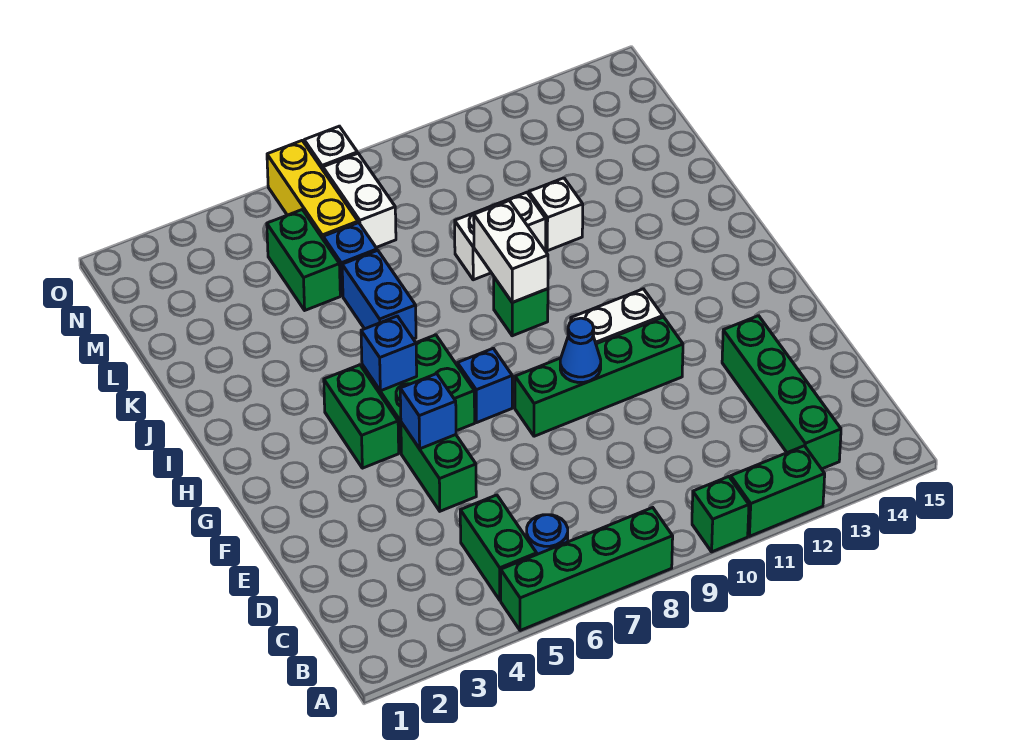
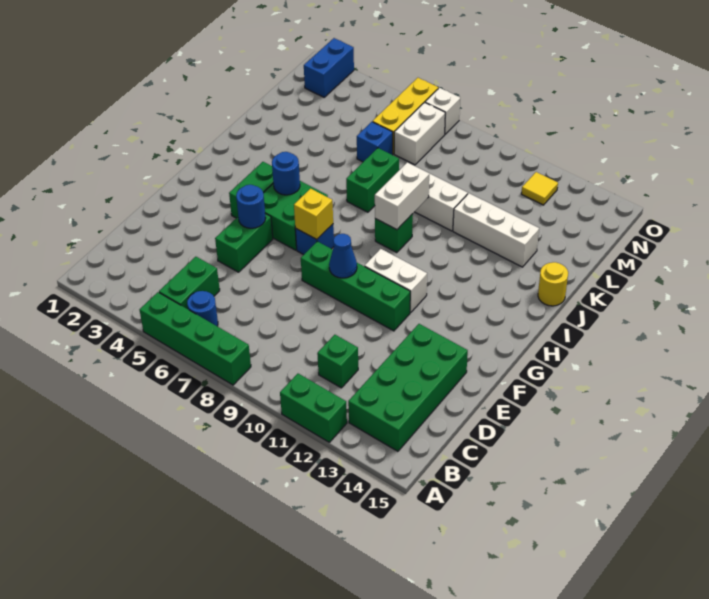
green brick A10 level 1 -> green brick C11 level 1
green brick B13:E13 level 1 -> green brick B13:E14 level 1
blue brick F5 level 2 -> blue round brick F5 level 2
none -> yellow brick G7 level 2
blue brick H5 level 2 -> blue round brick H5 level 2
blue brick J6:K6 level 1 -> blue brick N2:O2 level 1
none -> yellow round brick J15 level 1
white brick K11 level 1 -> white brick K11:K13 level 1
green brick L5:M5 level 1 -> green brick J7:K7 level 1
none -> yellow tile N12 level 1

